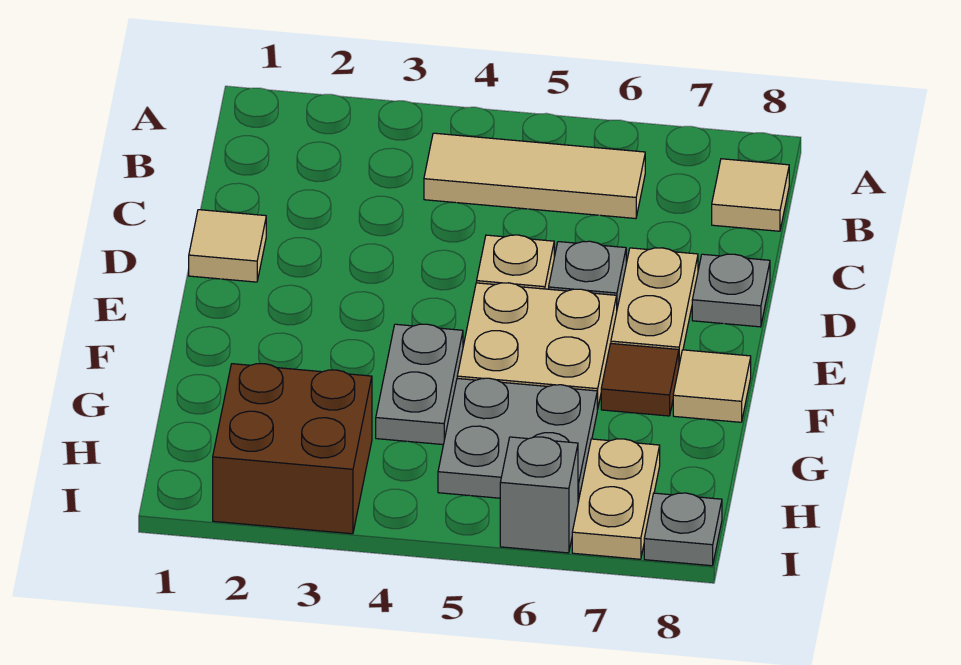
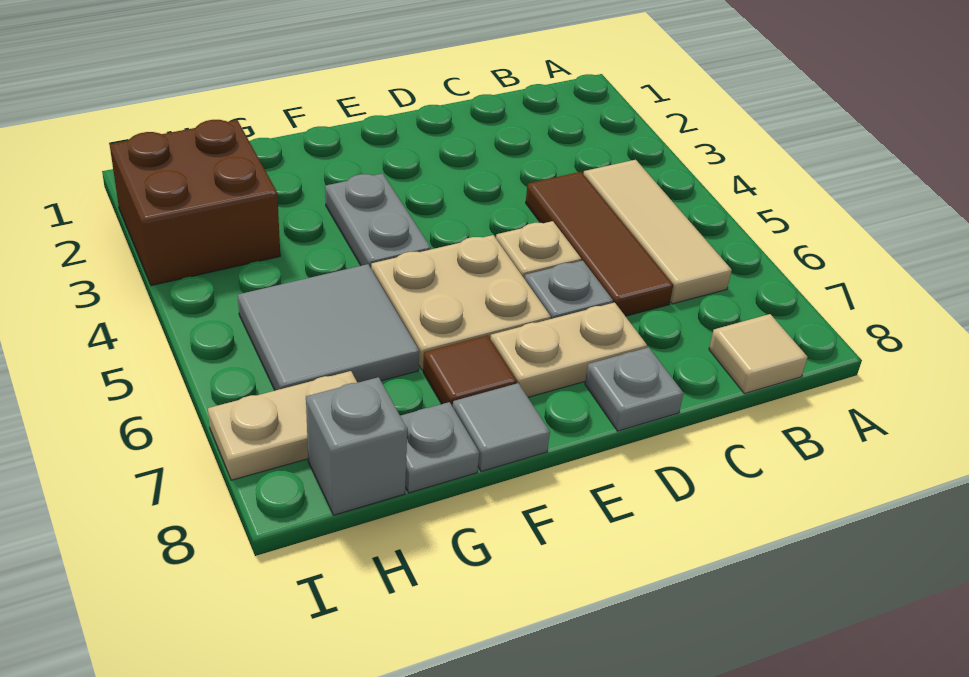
none -> brown tile C4:C6 level 1
tan tile D1 level 1 -> none
grey plate F4:G4 level 1 -> grey plate F3:F4 level 1
tan tile F8 level 1 -> grey tile F8 level 1
grey plate G5:H6 level 1 -> grey tile G5:H6 level 1
grey brick I6 level 1 -> grey brick H8 level 1
grey plate I8 level 1 -> grey plate G8 level 1

